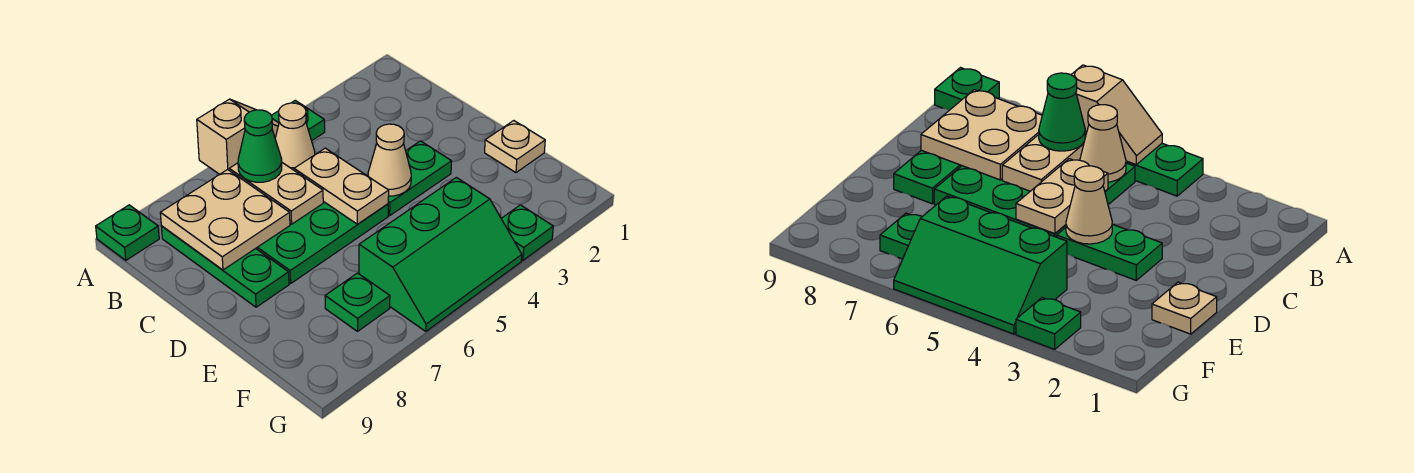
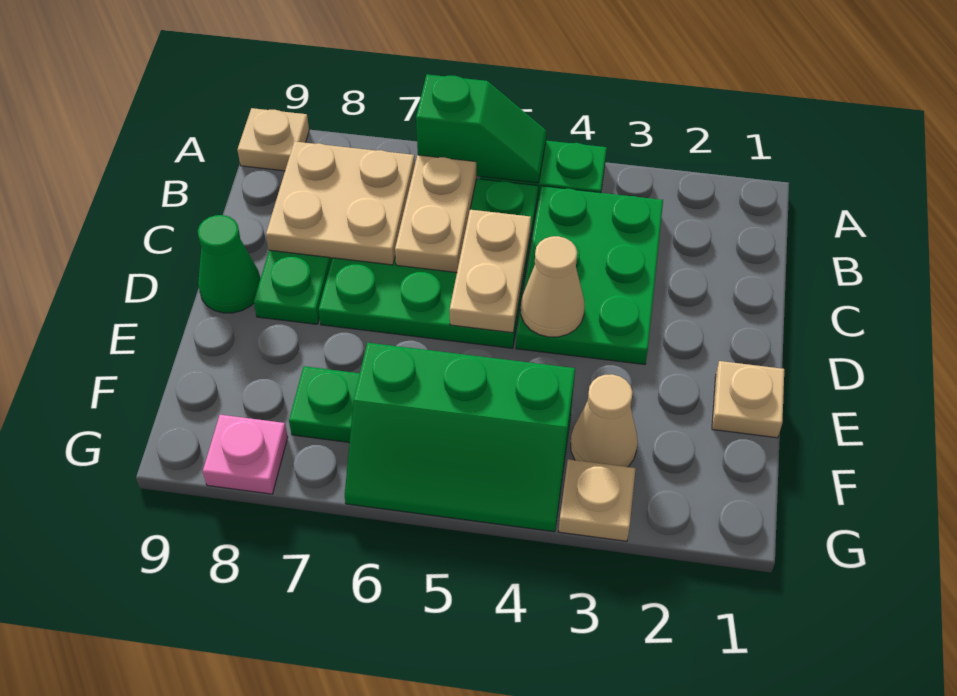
tan slope A5:A6 level 2 top 6 -> green slope A5:A6 level 2 top 6
green plate A9 level 1 -> tan plate A9 level 1
tan cone B5 level 2 -> tan cone F3 level 1
green cone B6 level 3 -> green cone D9 level 1
green plate D3:D4 level 1 -> green plate B3:D4 level 1
green plate G3 level 1 -> tan plate G3 level 1
none -> pink plate G8 level 1

